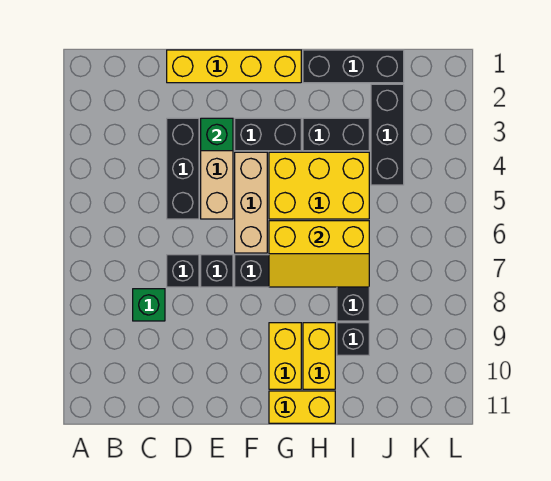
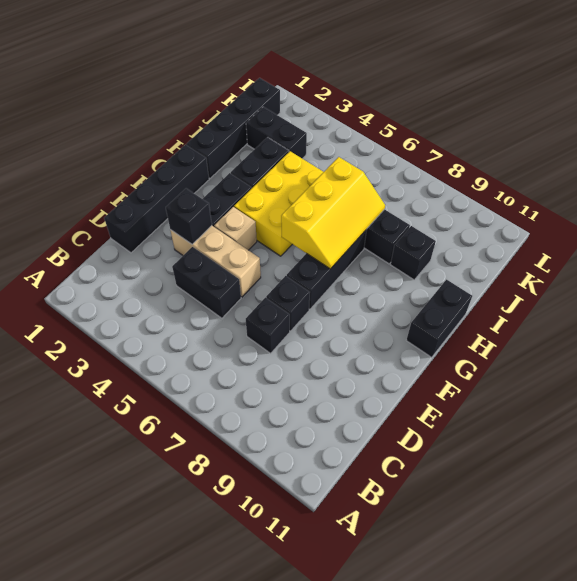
green brick C8 level 1 -> none
yellow brick D1:G1 level 1 -> black brick D1:G1 level 1
black brick D3:D5 level 1 -> black brick D4:D5 level 1
green brick E3 level 2 -> black brick E3 level 2
tan brick F4:F6 level 1 -> tan brick F4 level 1
yellow brick G9:G10 level 1 -> none
yellow brick G11:H11 level 1 -> black brick G11:H11 level 1
black brick H1:J1 level 1 -> black brick H1:K1 level 1
yellow brick H9:H10 level 1 -> none
black brick J2:J4 level 1 -> black brick J2:J3 level 1

